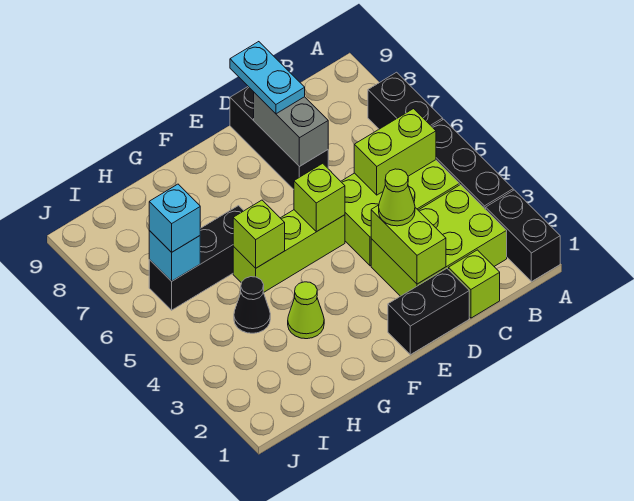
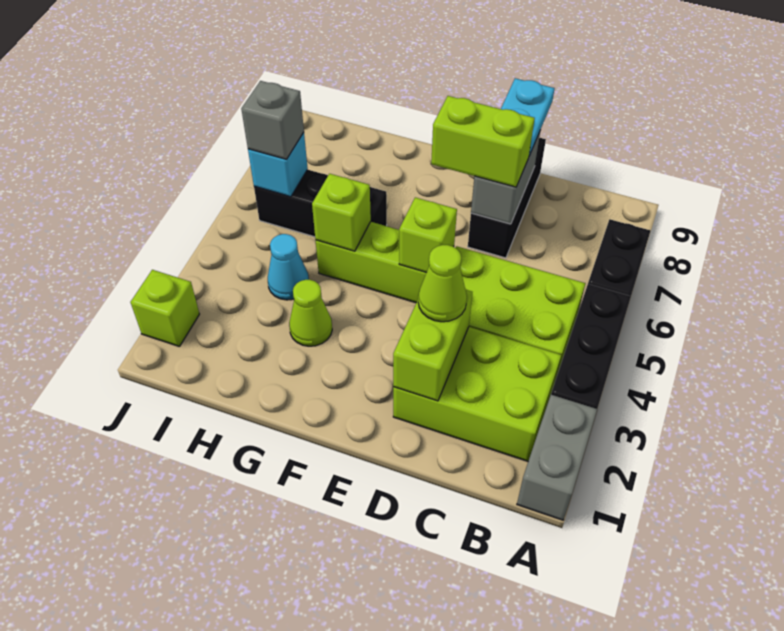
black brick A1:A2 level 1 -> grey brick A1:A2 level 1
lime brick B5:C5 level 2 -> lime brick D7:E7 level 3
lime brick C1 level 1 -> lime brick J2 level 1
black brick D1:E1 level 1 -> none
black cone H4 level 1 -> cyan cone H4 level 1
cyan brick I6 level 3 -> grey brick I6 level 3

